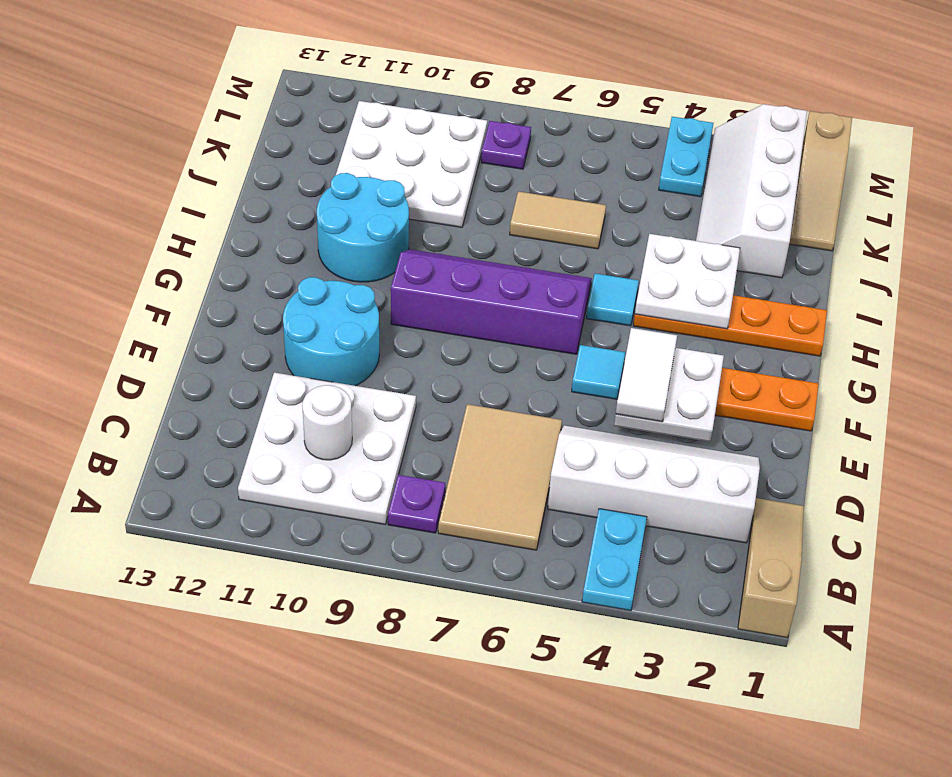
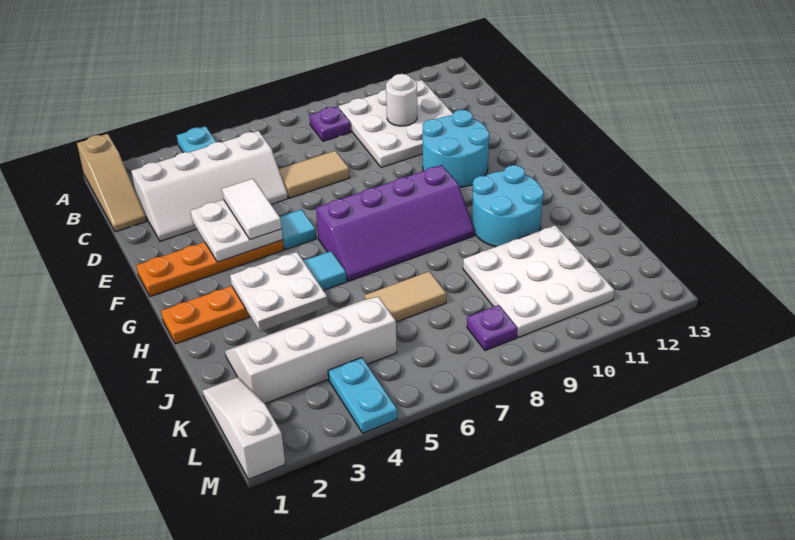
tan tile B6:D7 level 1 -> tan tile D6:D7 level 1
white slope J2:M3 level 1 top 2 -> white slope J2:K5 level 1 top K
tan slope K1:M1 level 1 top M -> white slope K1:M1 level 1 top M

